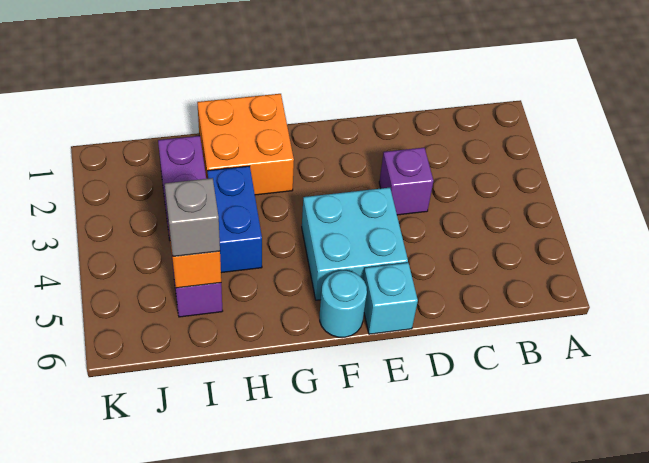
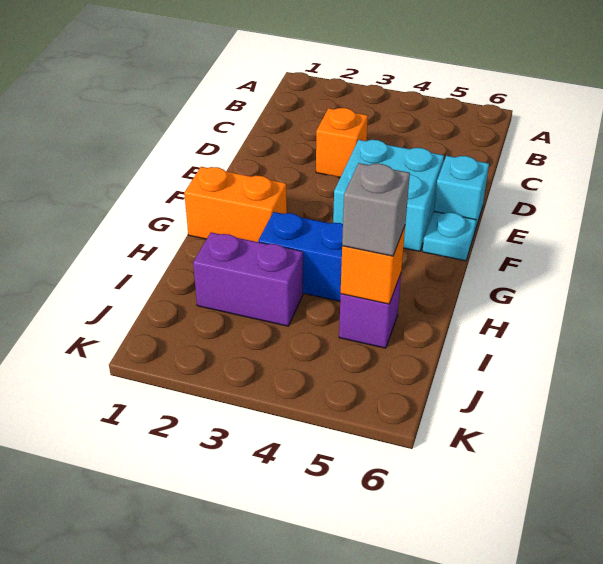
purple brick D3 level 1 -> orange brick D3 level 1
cyan round brick F6 level 1 -> cyan plate F6 level 1
orange brick G1:H2 level 1 -> orange brick G1:G2 level 1

